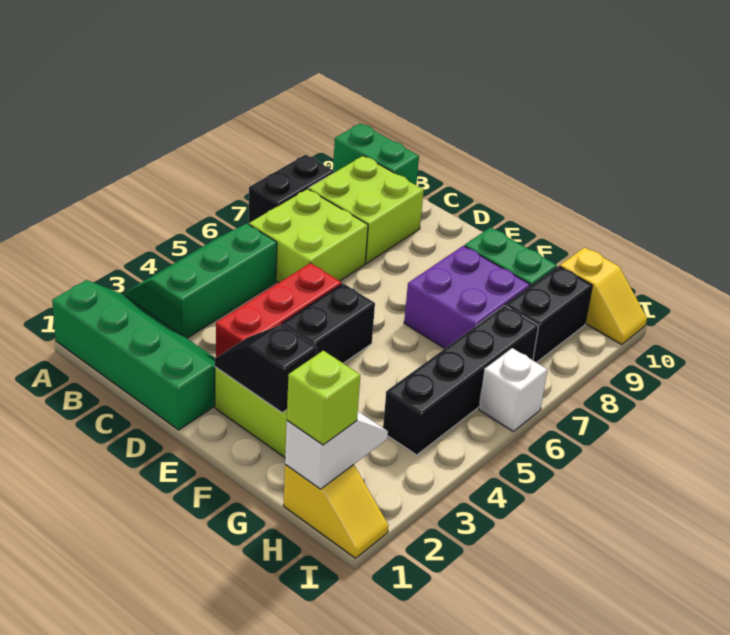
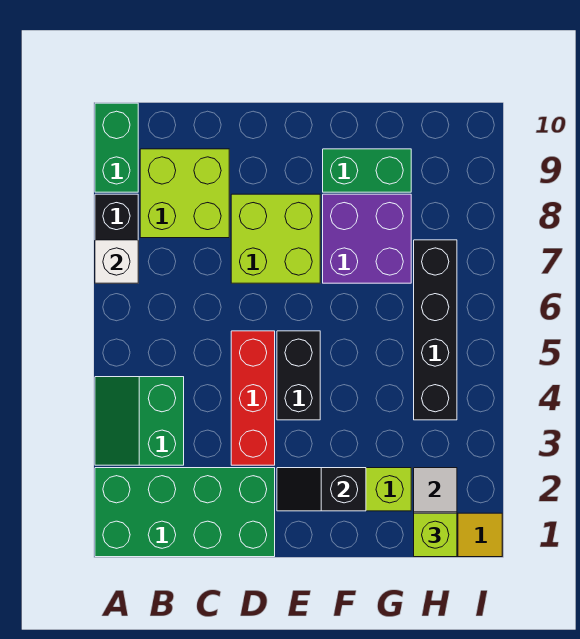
green slope A1:D2 level 1 top 1 -> green brick A1:D2 level 1
green slope A3:B5 level 1 top B -> green slope A3:B4 level 1 top B
green brick A10:B10 level 1 -> green brick A9:A10 level 1
lime brick B6:C7 level 1 -> lime brick D7:E8 level 1
black brick H8:H9 level 1 -> none
yellow slope H10:I10 level 1 top H -> none
white brick I6 level 1 -> white brick A7 level 2

